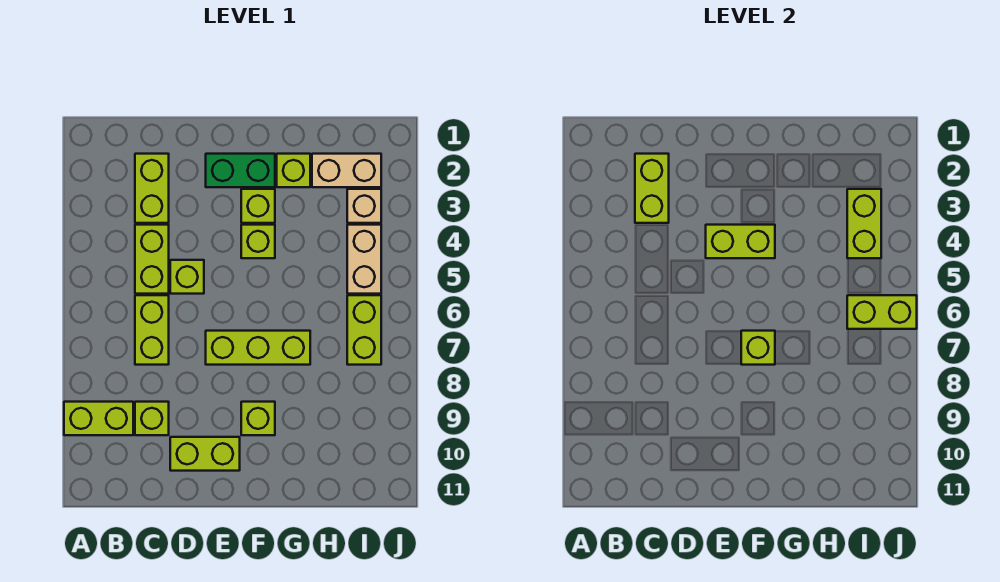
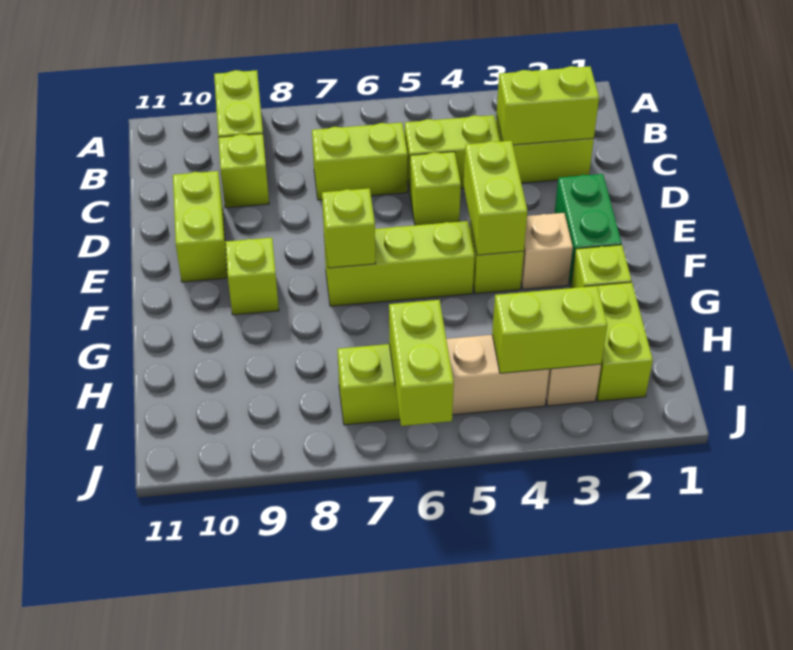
lime brick E7:G7 level 1 -> lime brick F5:F7 level 1
lime brick F3 level 1 -> tan brick F3 level 1
tan brick H2:I2 level 1 -> lime brick H2:I2 level 1

